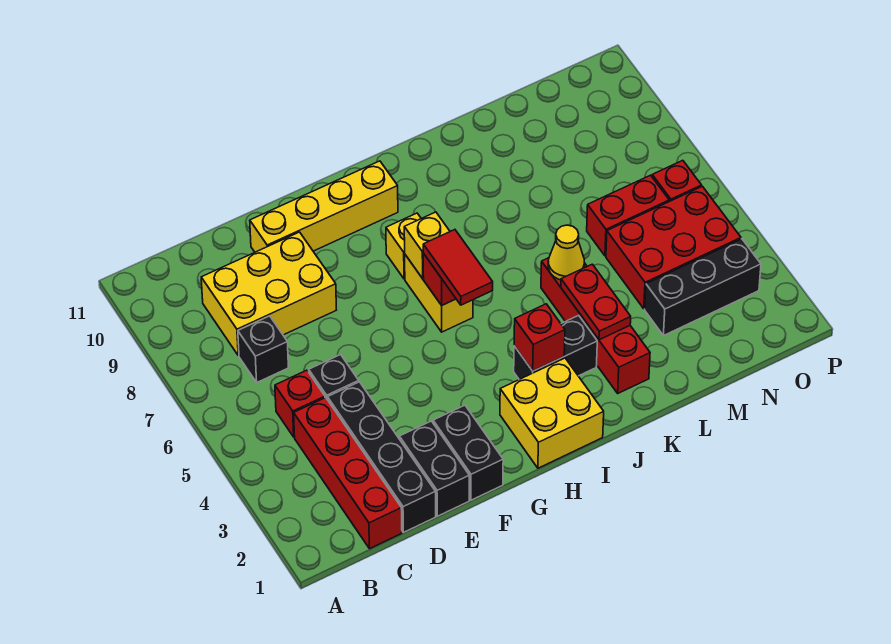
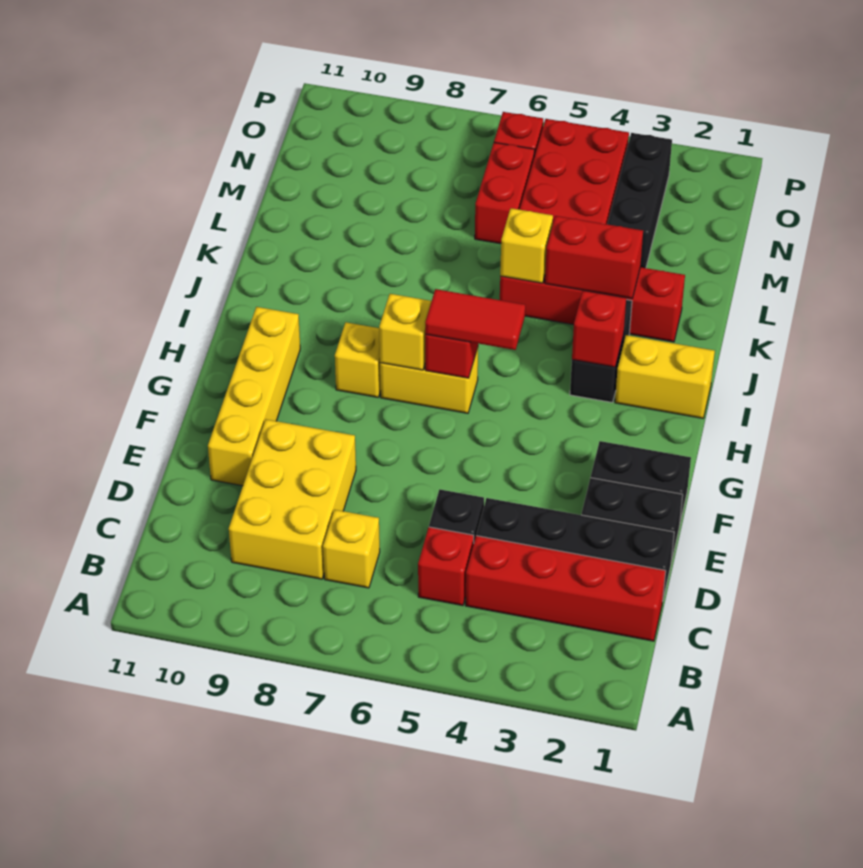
black brick C7 level 1 -> yellow brick C7 level 1
yellow brick H1:I2 level 1 -> yellow brick I1:I2 level 1
red plate K3:K4 level 2 -> red brick K3:K4 level 2
yellow cone K5 level 2 -> yellow brick K5 level 2

